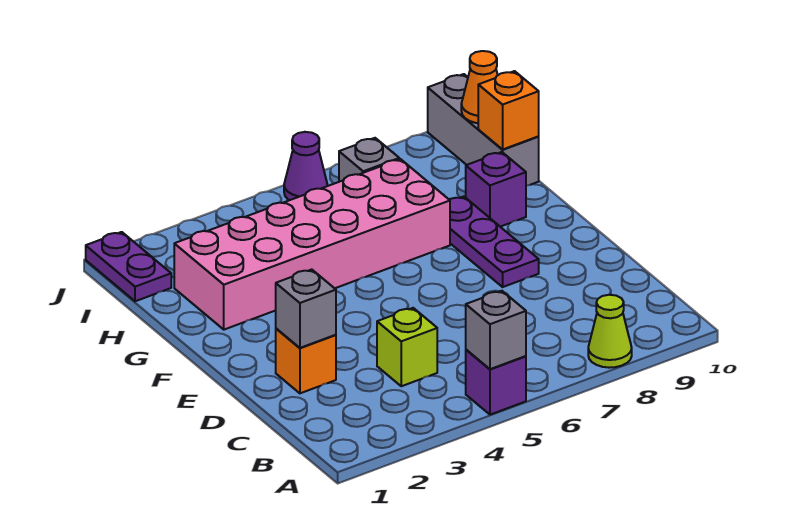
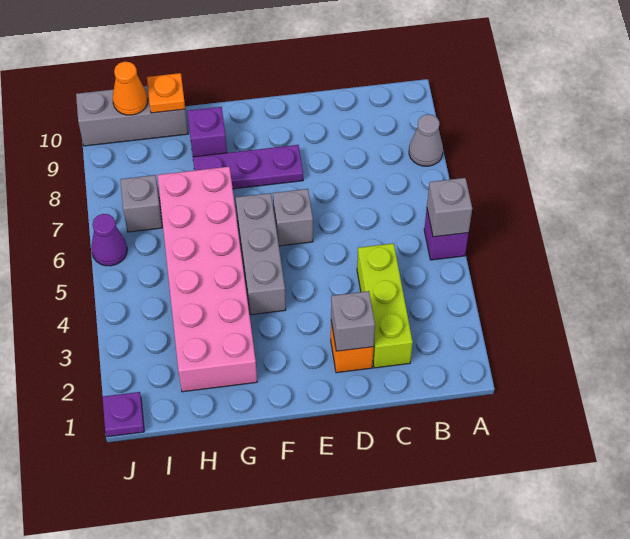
lime cone A8 level 1 -> grey cone A8 level 1
lime brick C4 level 1 -> lime brick C2:C4 level 1
none -> grey brick E6 level 1
none -> grey brick F4:F6 level 1
orange brick H10 level 2 -> orange plate H10 level 2
purple plate I1:J1 level 1 -> purple plate J1 level 1

